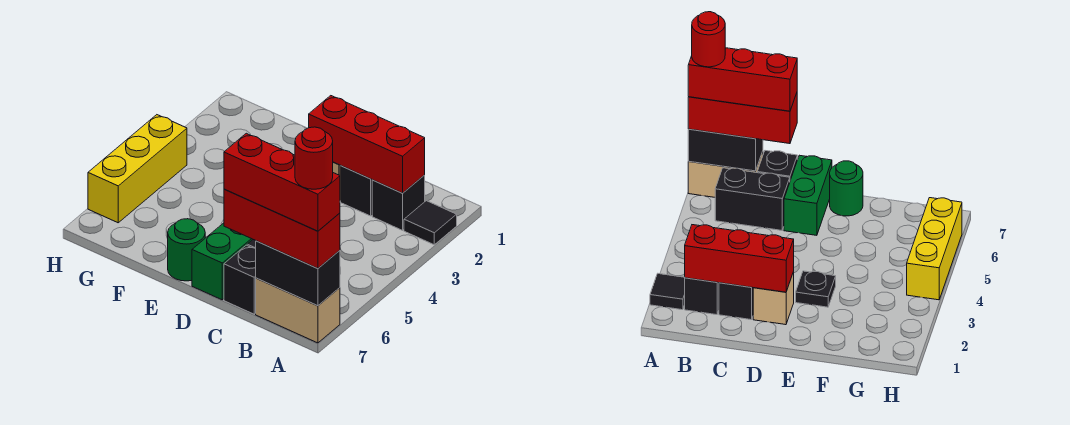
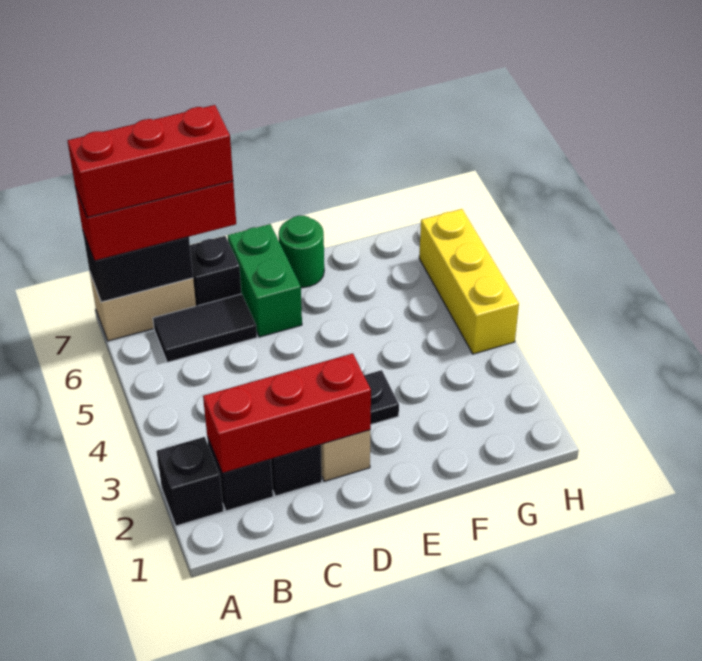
black tile A2 level 1 -> black brick A2 level 1
red round brick A7 level 5 -> none
black brick B6:C6 level 1 -> black tile B6:C6 level 1

